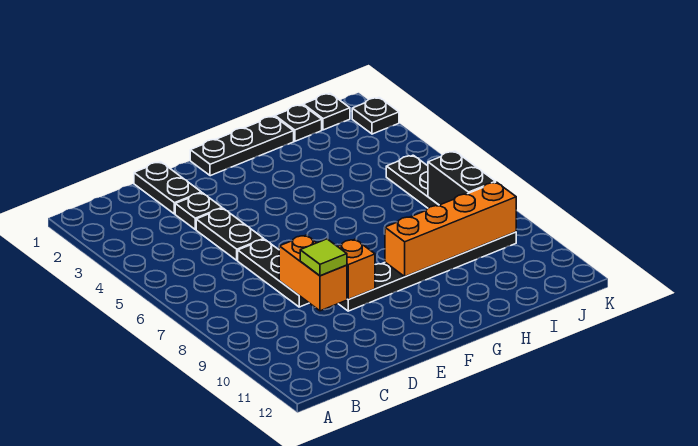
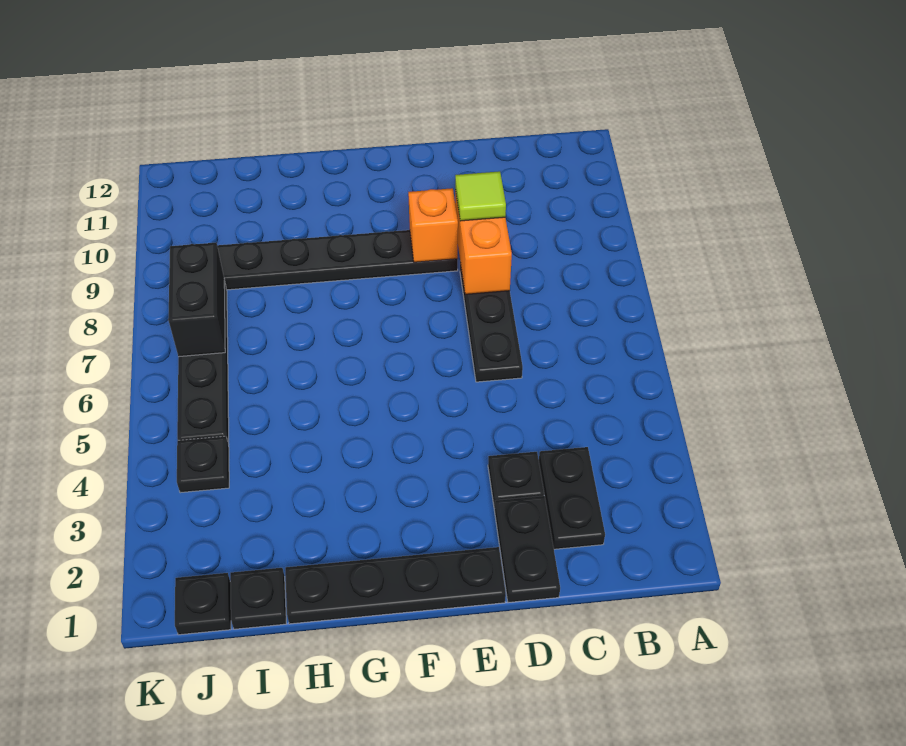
black plate D4:D5 level 1 -> black plate C2:C3 level 1
black plate F1:H1 level 1 -> black plate E1:H1 level 1
orange brick G9:J9 level 2 -> none
black plate K2 level 1 -> black plate J4 level 1

